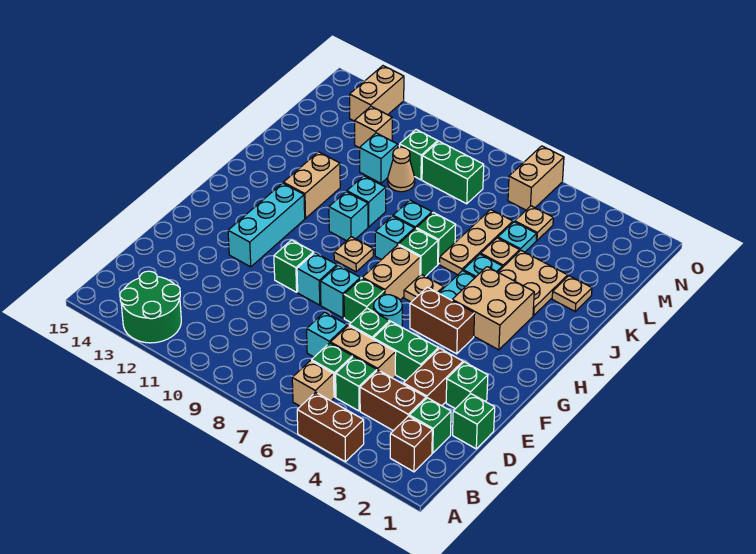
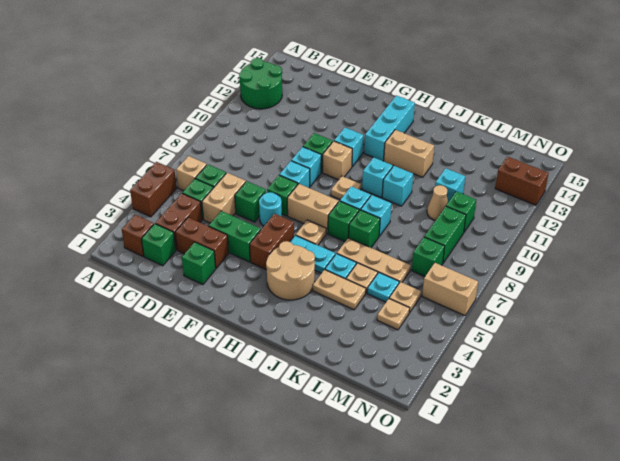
green brick D1 level 1 -> green brick M7 level 1
cyan brick D7 level 1 -> cyan brick G11 level 1
green brick E4:E5 level 1 -> green brick E4:F4 level 1
cyan brick F12:H12 level 1 -> cyan brick H12:H14 level 1
tan brick H3:I4 level 1 -> tan round brick H3:I4 level 1
tan plate J3:K4 level 1 -> tan plate J4:K4 level 1
tan plate K2 level 1 -> tan plate M4 level 1
tan brick M12 level 1 -> tan brick G10 level 1
tan brick N13:O13 level 1 -> brown brick N13:O13 level 1

